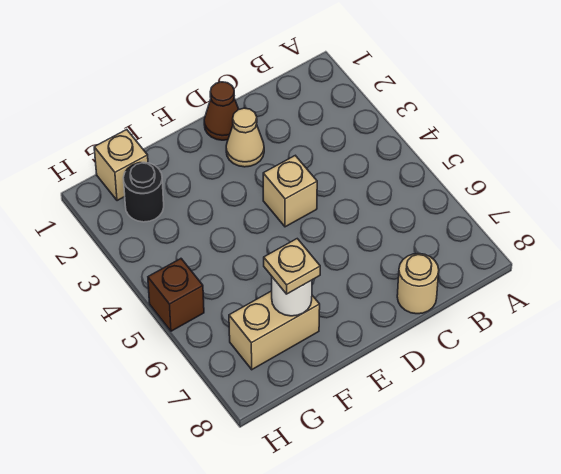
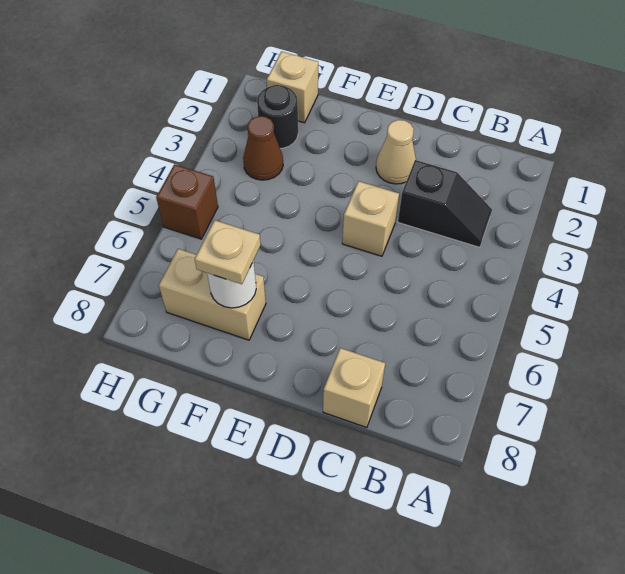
none -> black slope B3:C3 level 1 top C
tan round brick C8 level 1 -> tan brick C8 level 1
brown cone D1 level 1 -> brown cone G3 level 1

